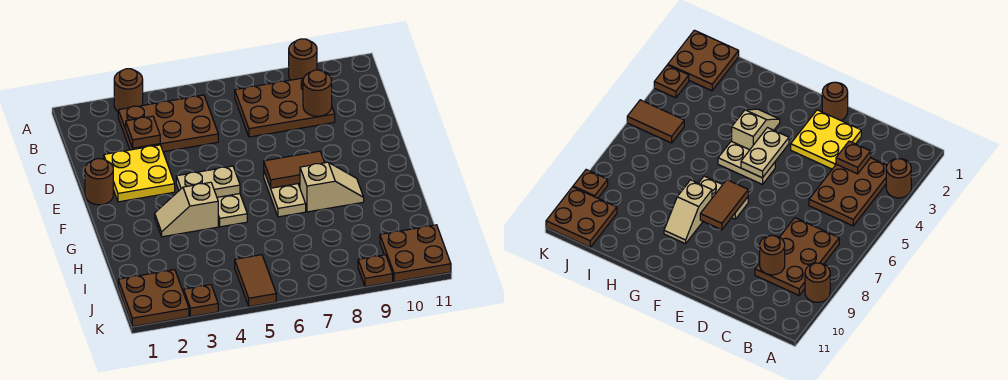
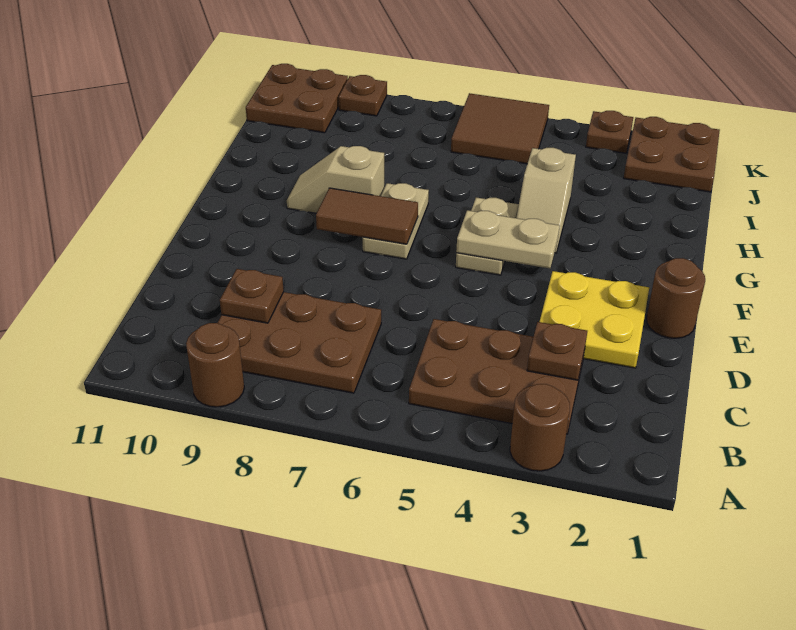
brown round brick C9 level 2 -> brown plate C9 level 2
tan slope G3:G4 level 1 top 4 -> tan slope G4:H4 level 1 top H
brown tile J5:K5 level 1 -> brown tile J5:K6 level 1

